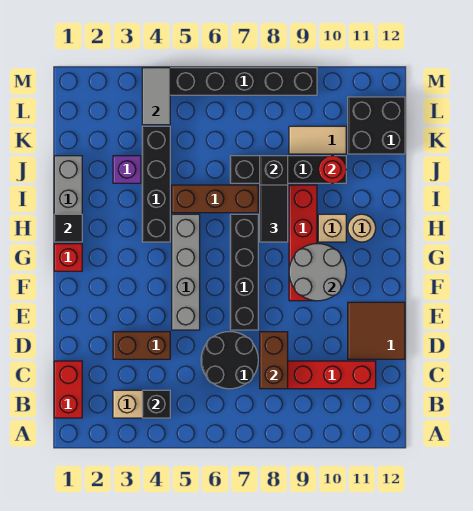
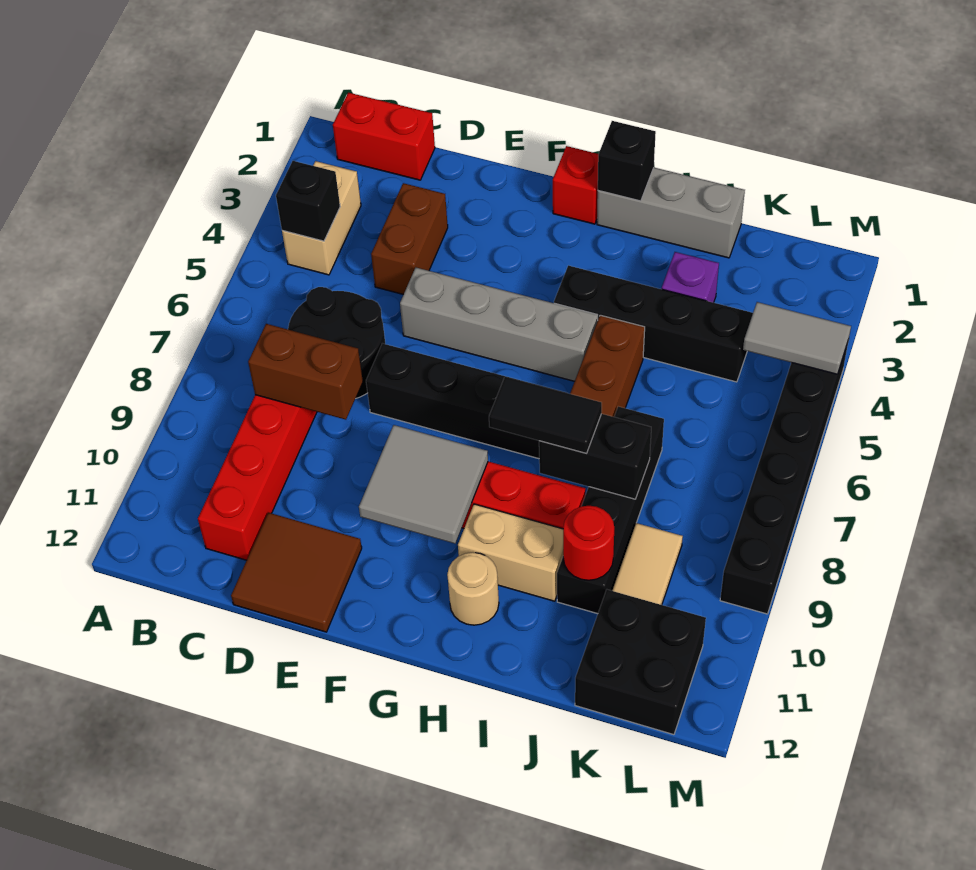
grey round brick F9:G10 level 2 -> grey tile F9:G10 level 2
black tile H1 level 2 -> black brick H1 level 2
tan brick H10 level 1 -> tan brick H10:I10 level 1

